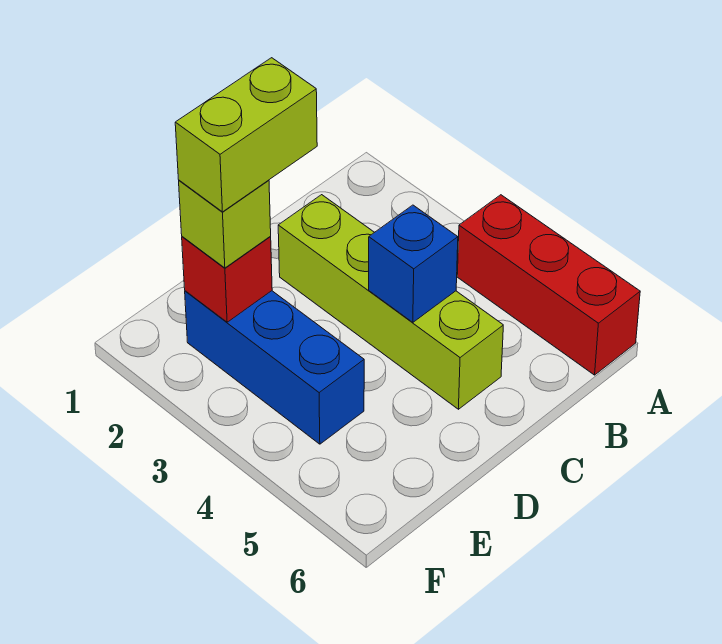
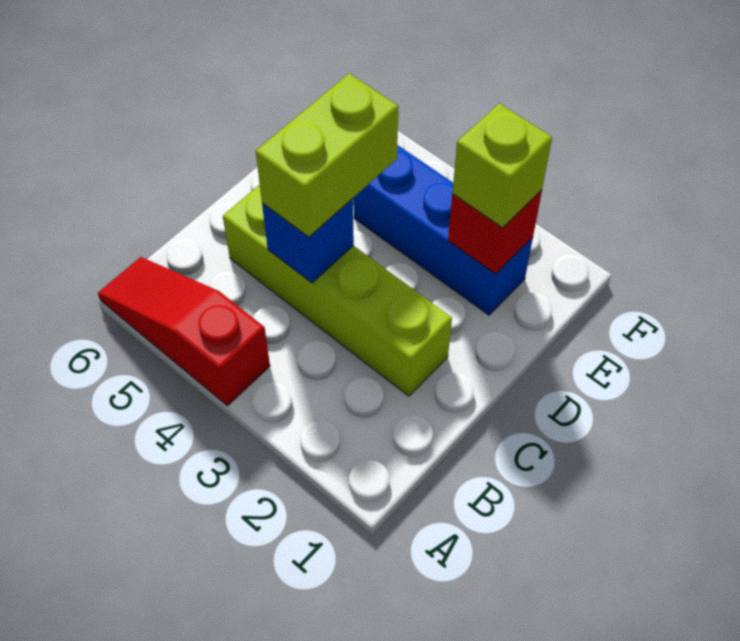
red brick A4:A6 level 1 -> red slope A4:A6 level 1 top 4
lime brick D2:E2 level 4 -> lime brick C4:D4 level 3

